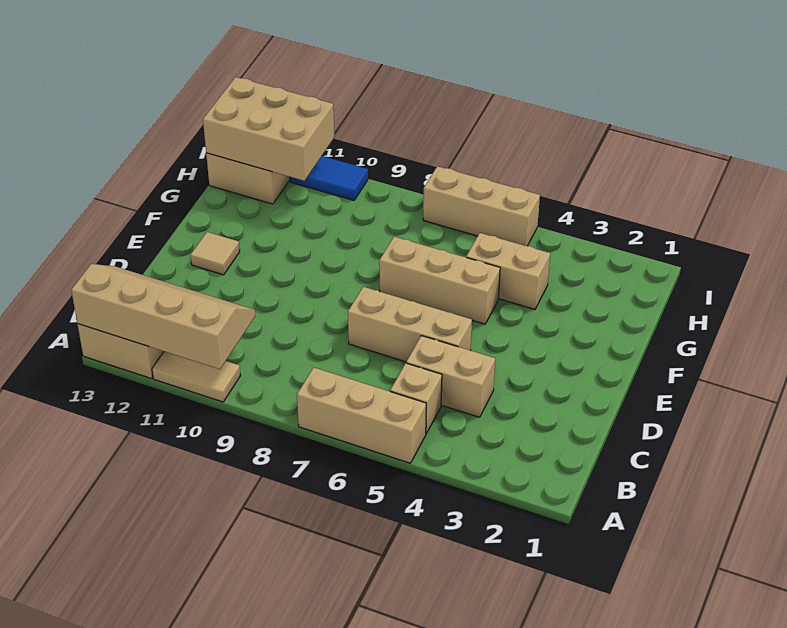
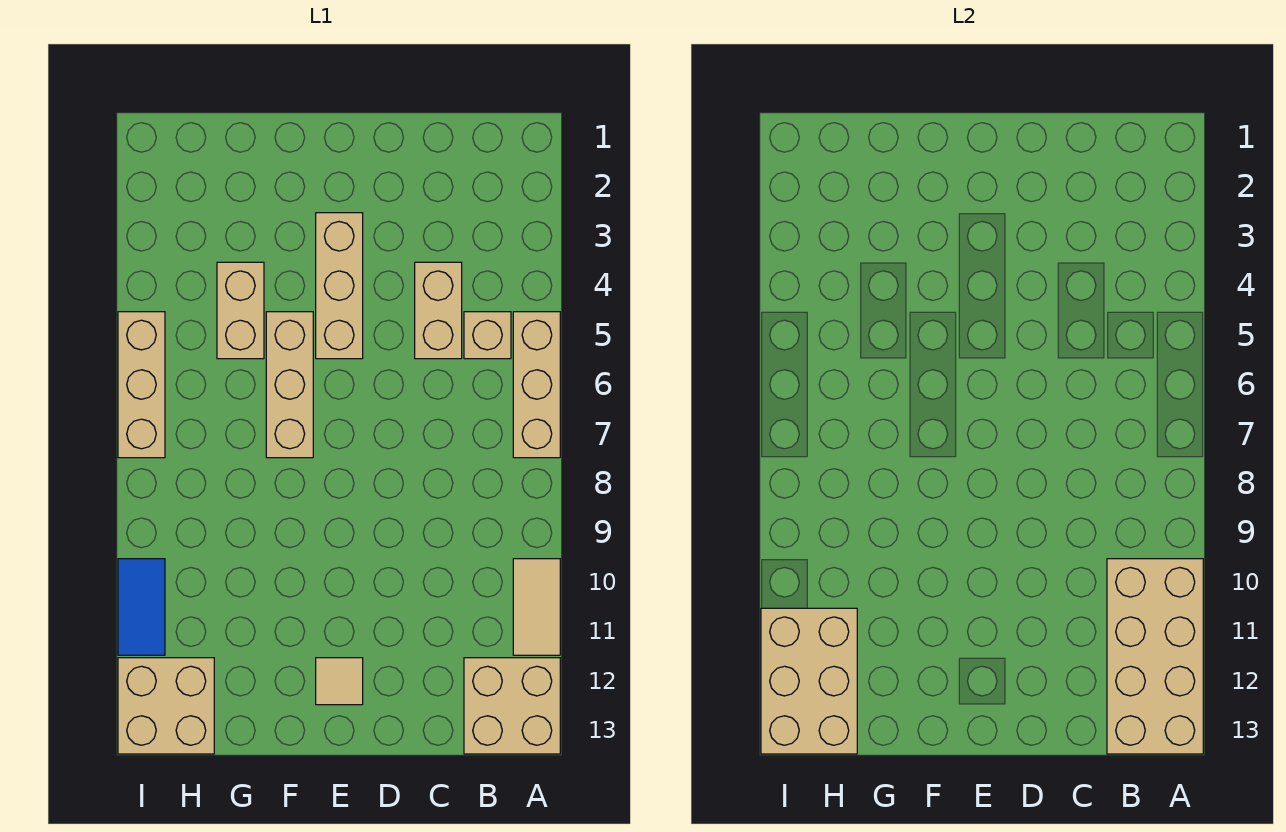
tan slope A10:B13 level 2 top A -> tan brick A10:B13 level 2
tan brick D5:D7 level 1 -> tan brick E3:E5 level 1

